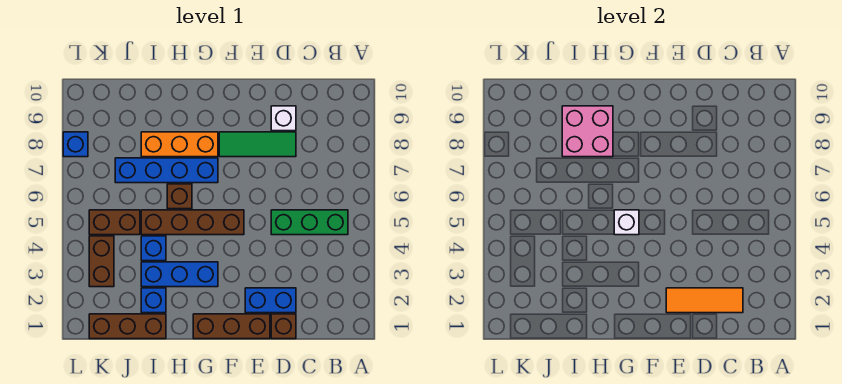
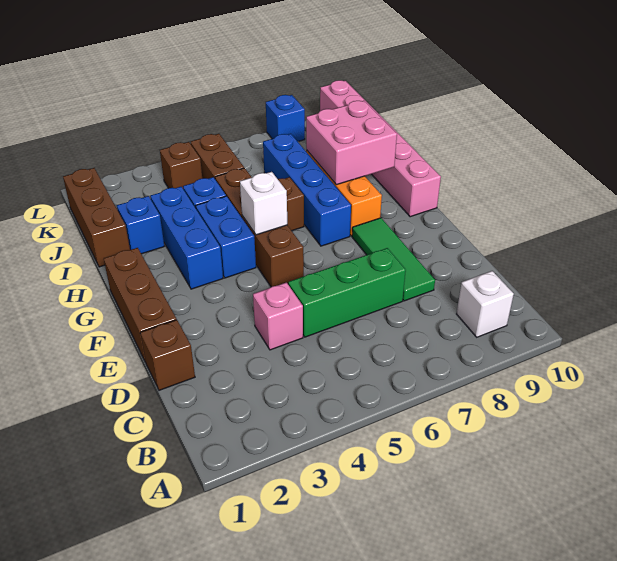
green brick B5:D5 level 1 -> green brick D5:D7 level 1
orange tile C2:E2 level 2 -> none
blue brick D2:E2 level 1 -> blue brick G4:H4 level 1
none -> pink brick D4 level 1
white brick D9 level 1 -> white brick B9 level 1
none -> pink brick G10:L10 level 1
brown brick K3:K4 level 1 -> brown brick K4 level 1

